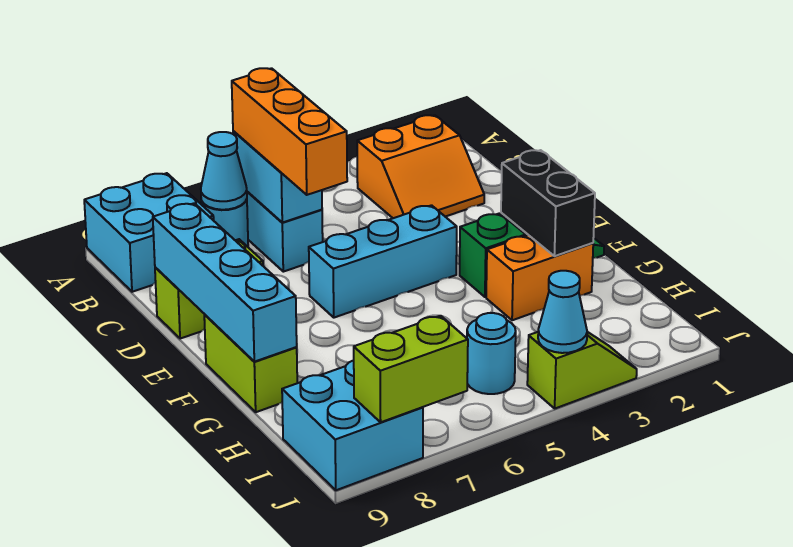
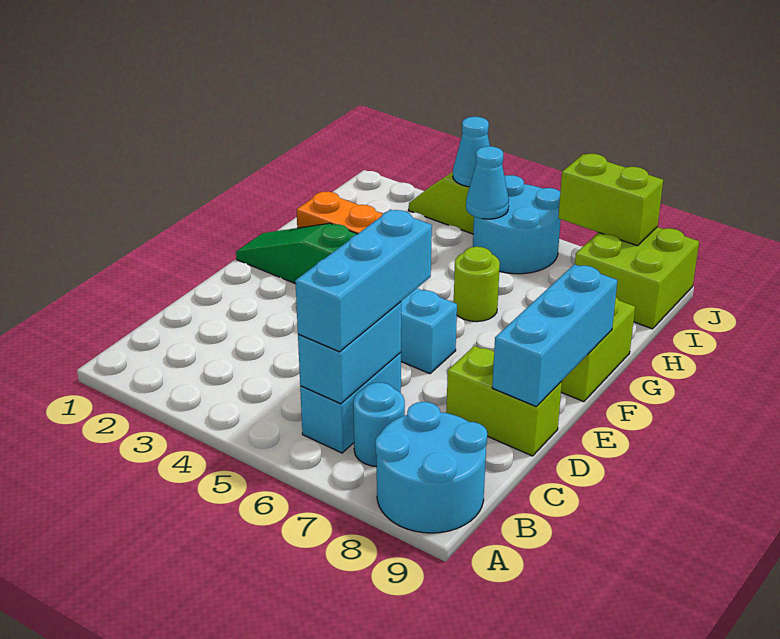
cyan brick A8:B9 level 1 -> cyan round brick A8:B9 level 1
orange slope B2:C3 level 1 top B -> none
orange brick B6:D6 level 3 -> cyan brick B6:D6 level 3
cyan cone B7 level 2 -> cyan cone I5 level 2
cyan brick D9:G9 level 2 -> cyan brick D9:F9 level 2
black brick F2:G2 level 2 -> none
none -> lime round brick G6 level 1
cyan round brick I5 level 1 -> cyan round brick I5:J6 level 1
cyan brick I8:J9 level 1 -> lime brick I8:J9 level 1

